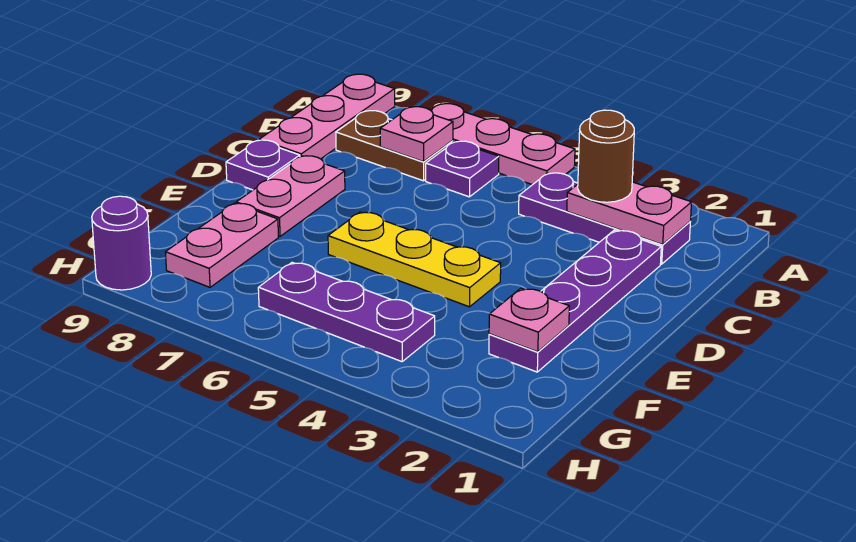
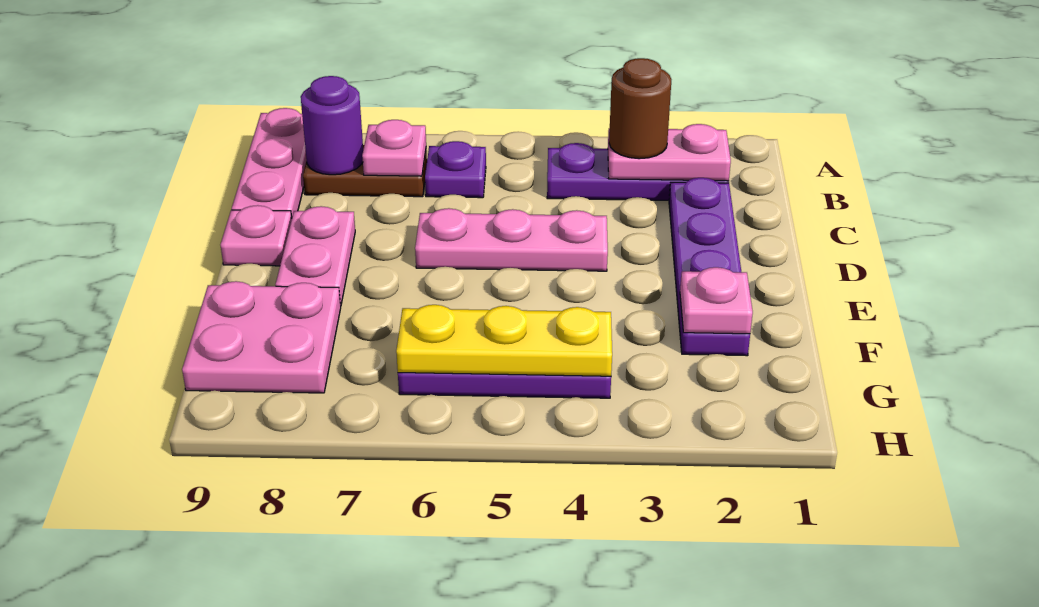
pink plate A5:A7 level 1 -> pink plate D4:D6 level 1
purple plate D9 level 1 -> pink plate D9 level 1
yellow plate E4:E6 level 1 -> yellow plate G4:G6 level 2
pink plate F8:G8 level 1 -> pink plate F8:G9 level 1
purple round brick H9 level 1 -> purple round brick B8 level 2

